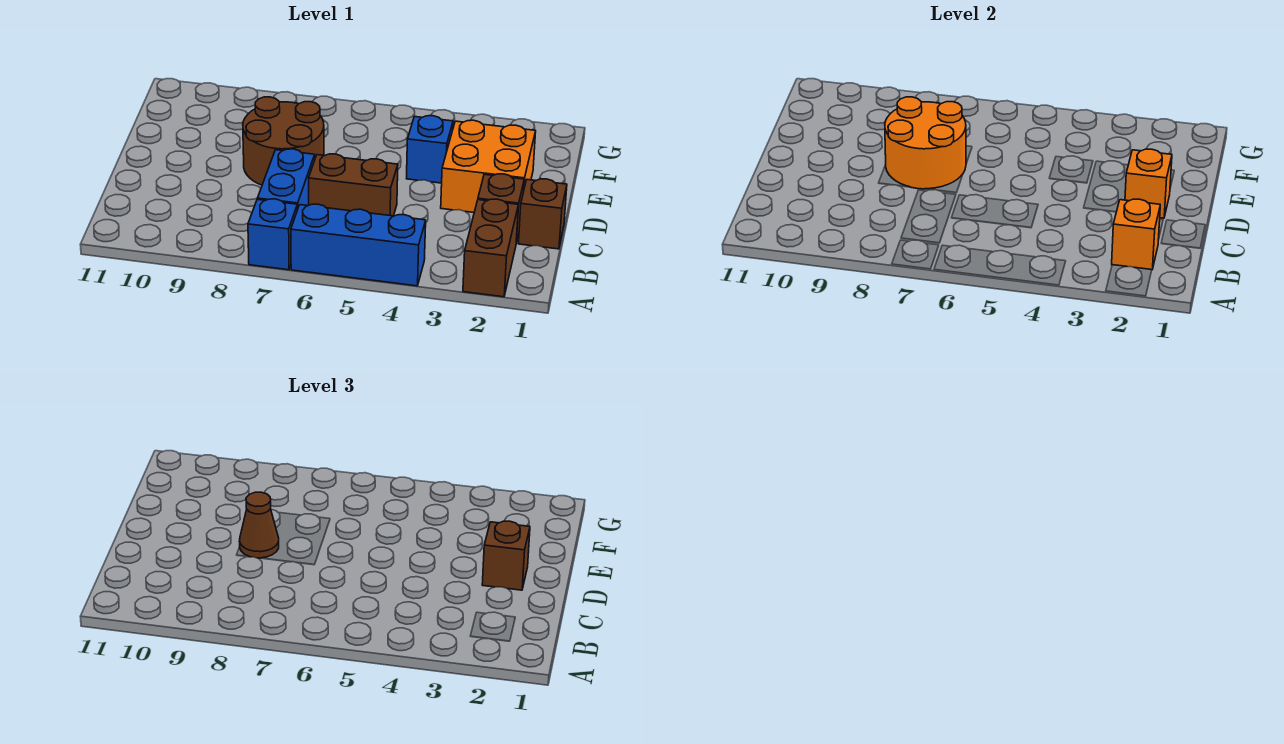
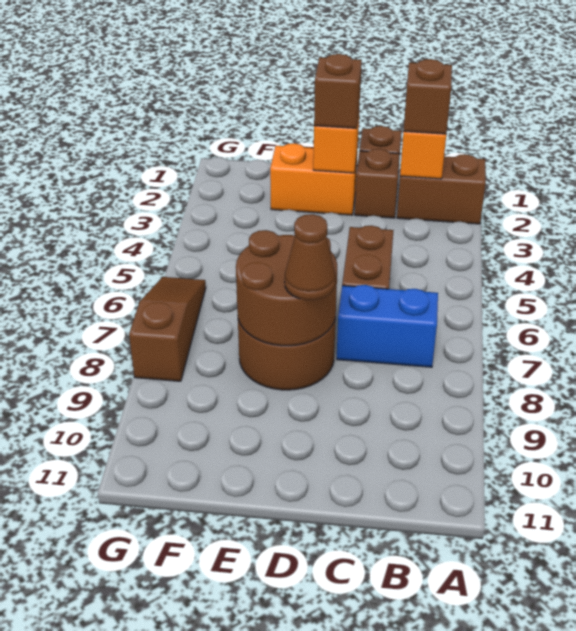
blue brick A4:A6 level 1 -> none
blue brick A7 level 1 -> none
none -> brown brick B2 level 3
orange brick D2:E3 level 1 -> orange brick D2:E2 level 1
orange round brick D7:E8 level 2 -> brown round brick D7:E8 level 2
blue brick E4 level 1 -> none
none -> brown slope G6:G8 level 1 top 8

